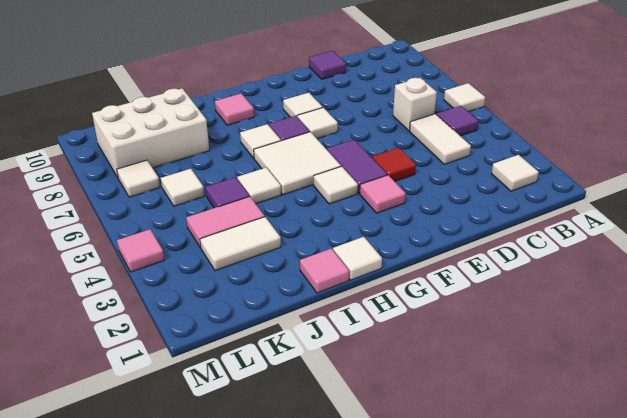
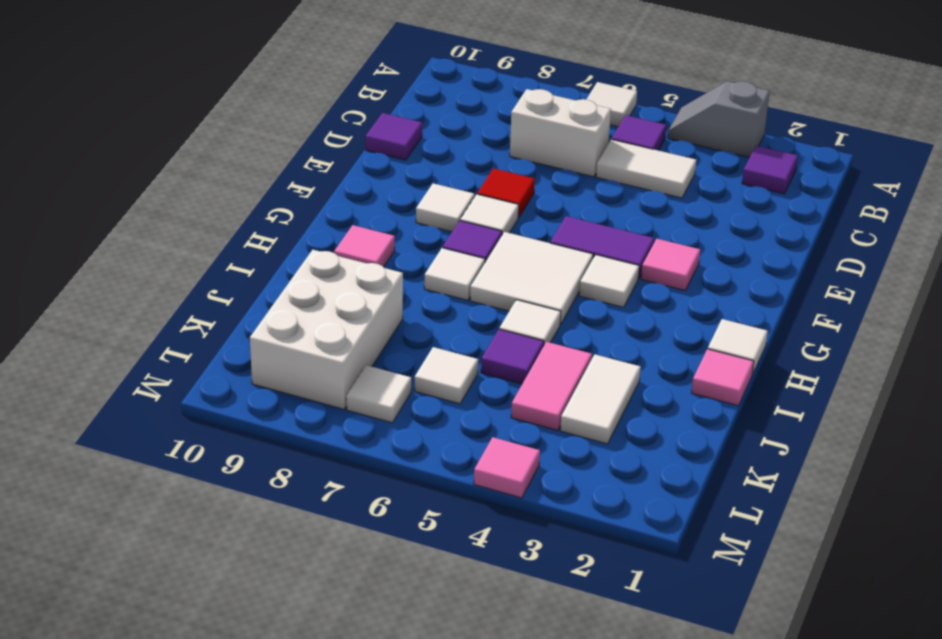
none -> grey slope A3:A4 level 1 top 3
white tile B2 level 1 -> purple tile B2 level 1
white brick C6 level 1 -> white brick C6:C7 level 1
red tile E4 level 1 -> red tile E7 level 1

